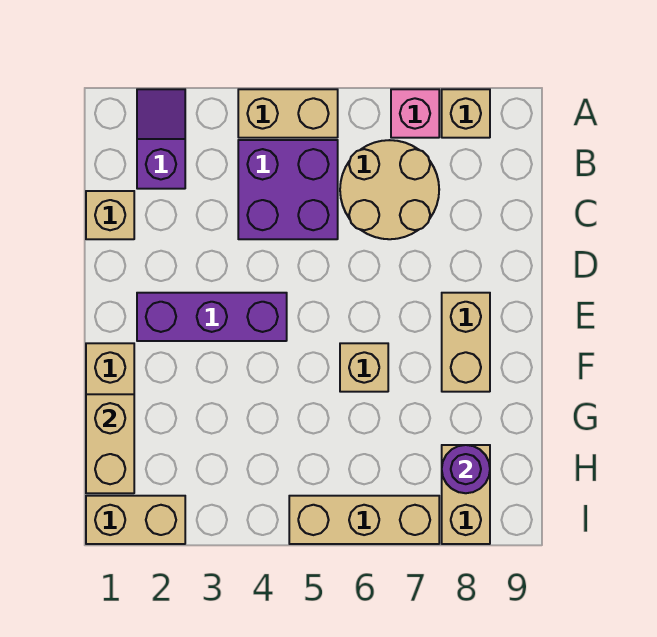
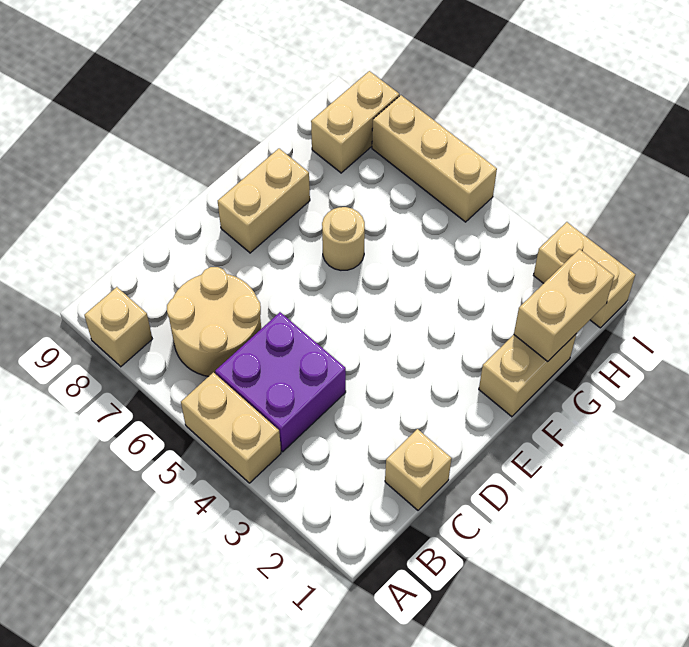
purple slope A2:B2 level 1 top B -> none
pink brick A7 level 1 -> none
purple brick E2:E4 level 1 -> none
tan brick F6 level 1 -> tan round brick F6 level 1
purple round brick H8 level 2 -> none

